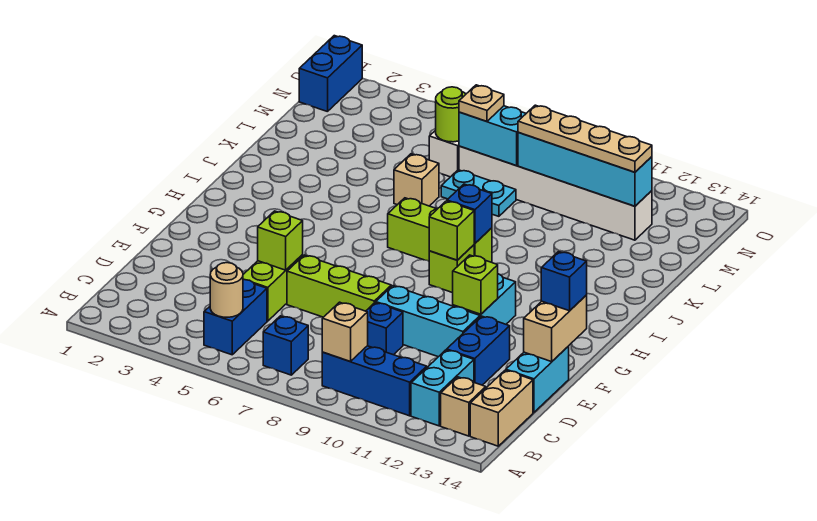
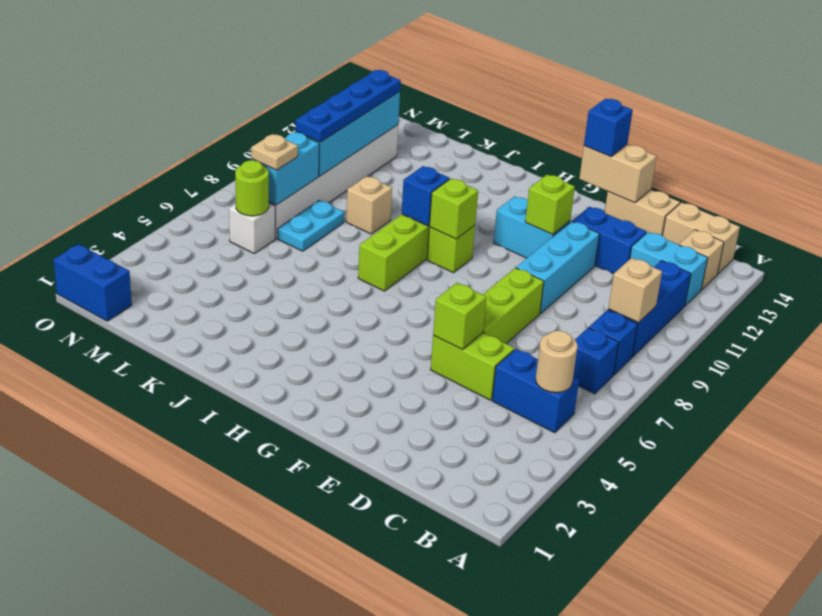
blue brick D9 level 1 -> blue brick B8 level 1
cyan brick D14:E14 level 1 -> tan brick D14:E14 level 1
tan brick K6 level 1 -> tan brick K9 level 1
tan plate M9:M12 level 3 -> blue plate M9:M12 level 3

